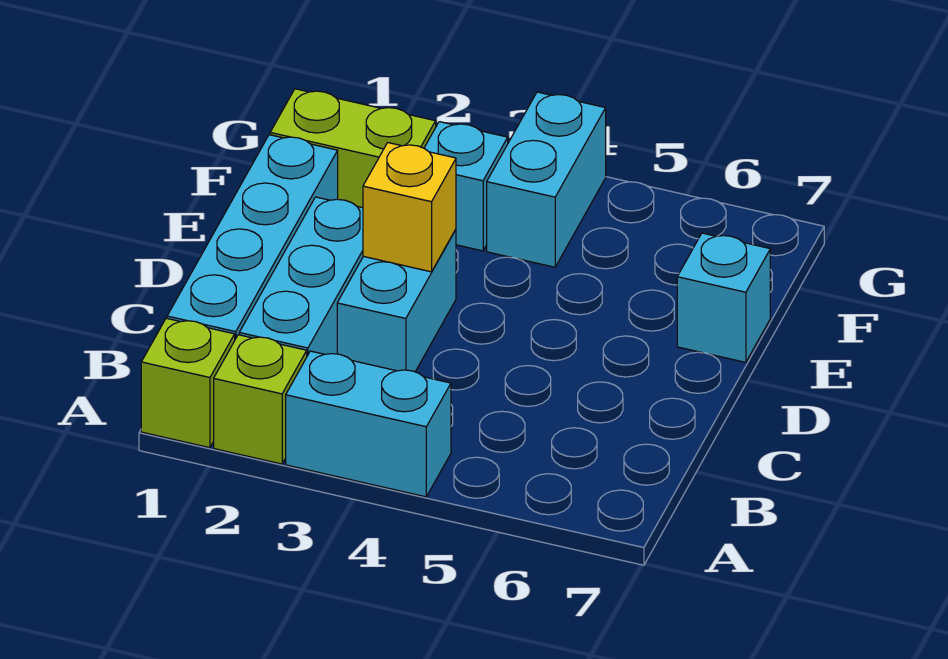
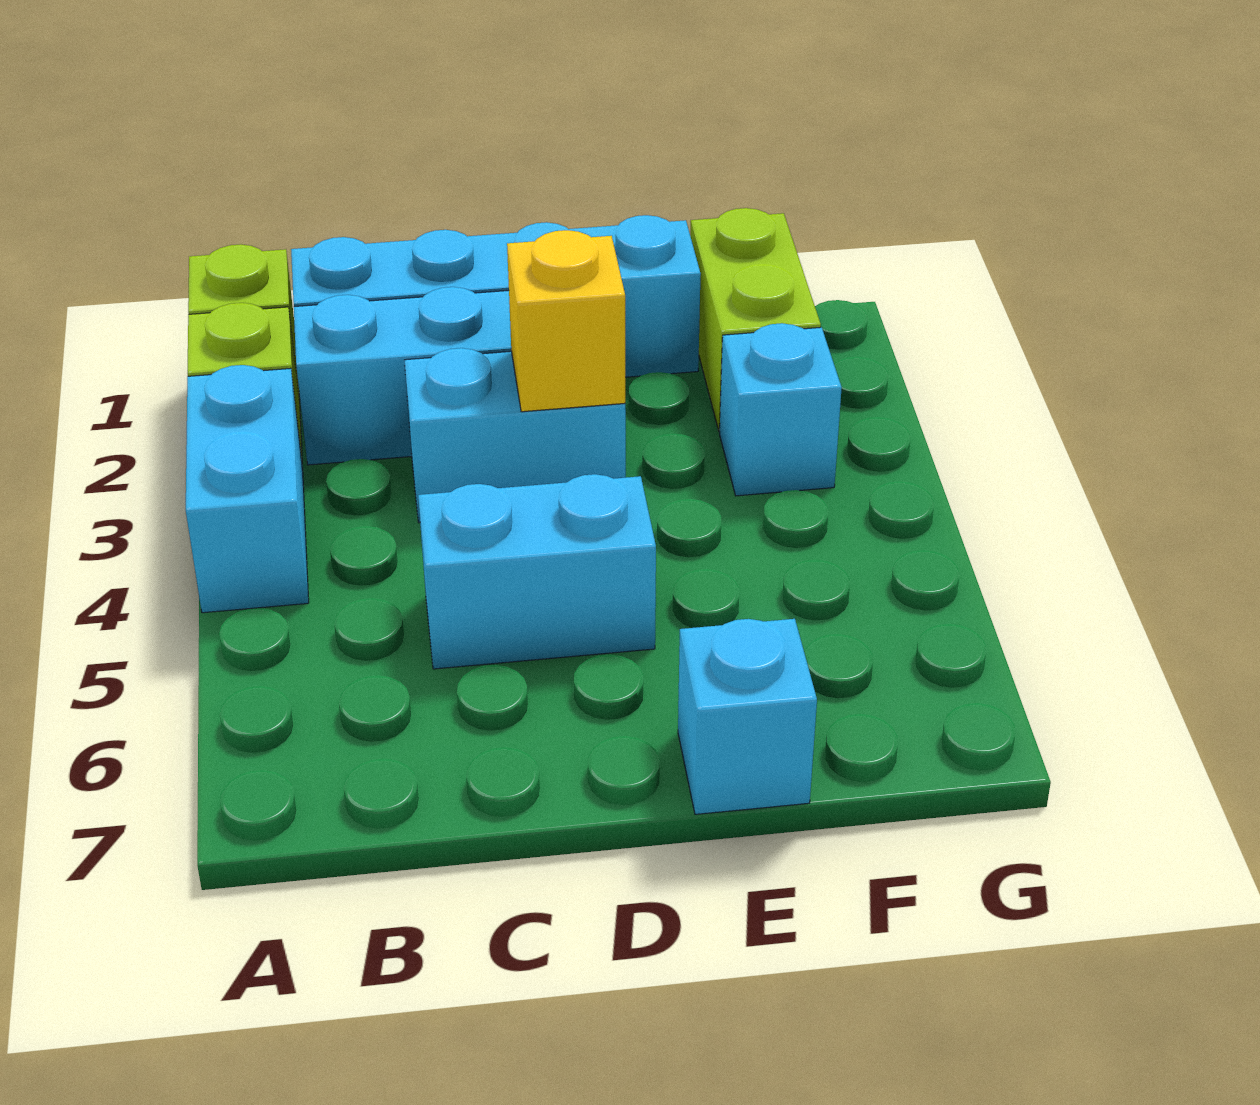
cyan brick F4:G4 level 1 -> cyan brick C5:D5 level 1

